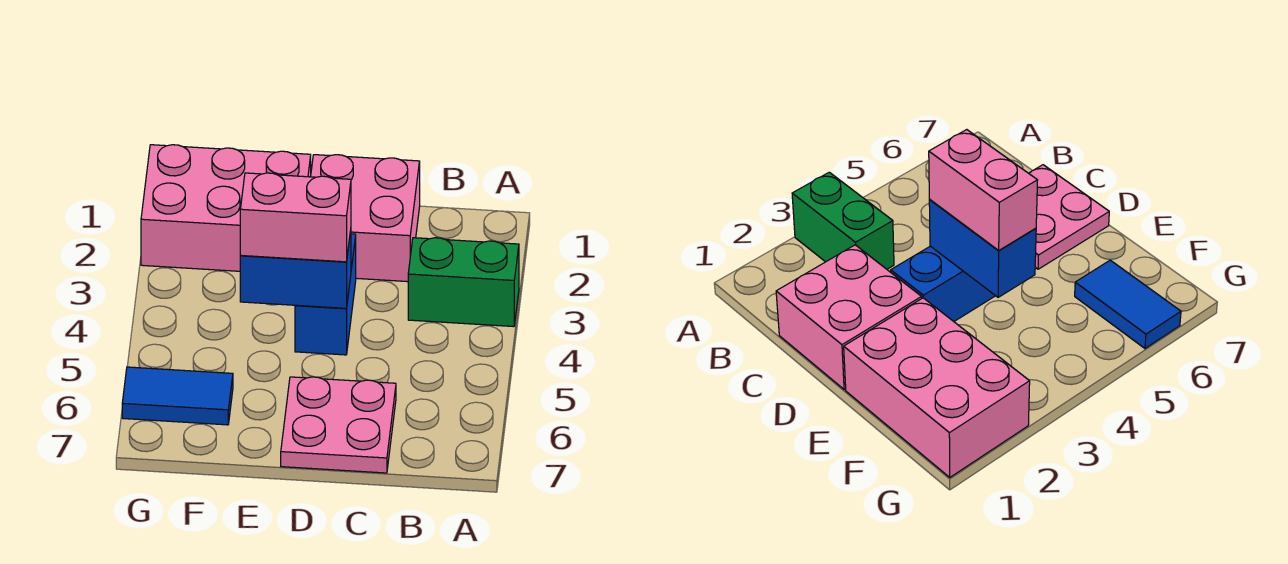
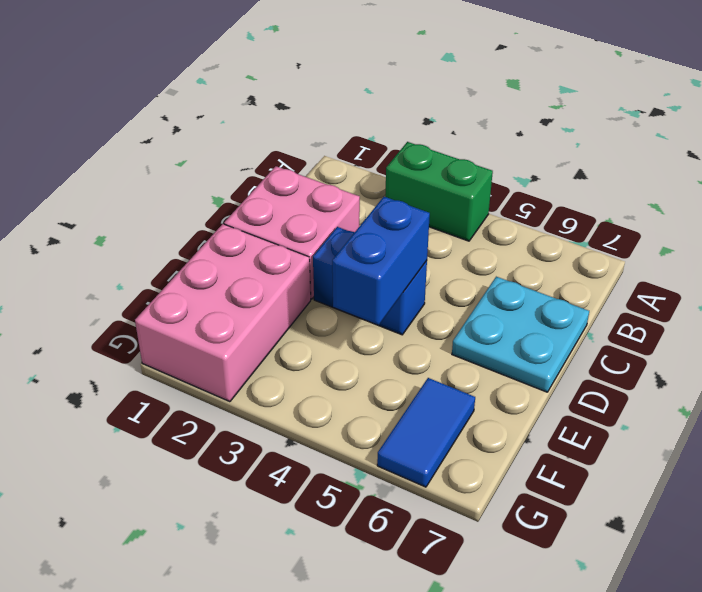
green brick A3:B3 level 1 -> green brick A3:A4 level 1
pink plate C6:D7 level 1 -> cyan plate C6:D7 level 1
pink brick D4:E4 level 3 -> none

